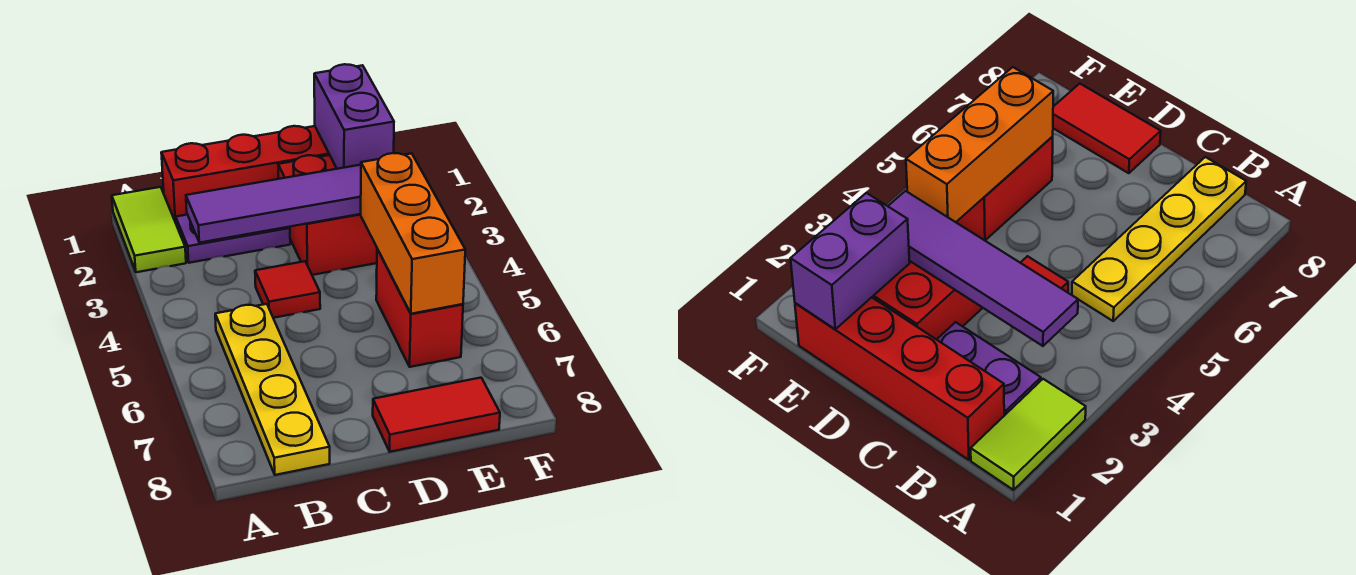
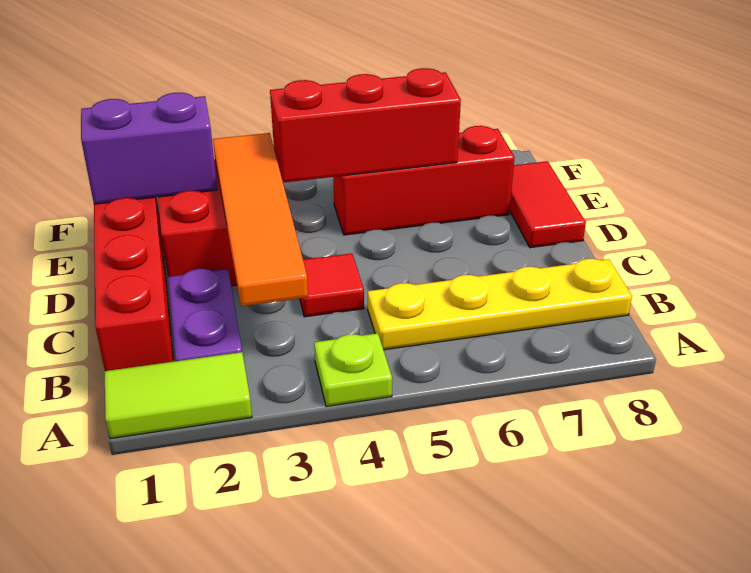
none -> lime plate A4 level 1
purple tile B3:E3 level 2 -> orange tile B3:E3 level 2
orange brick E4:E6 level 2 -> red brick E4:E6 level 2
red brick E5:E6 level 1 -> red brick E5:E7 level 1

